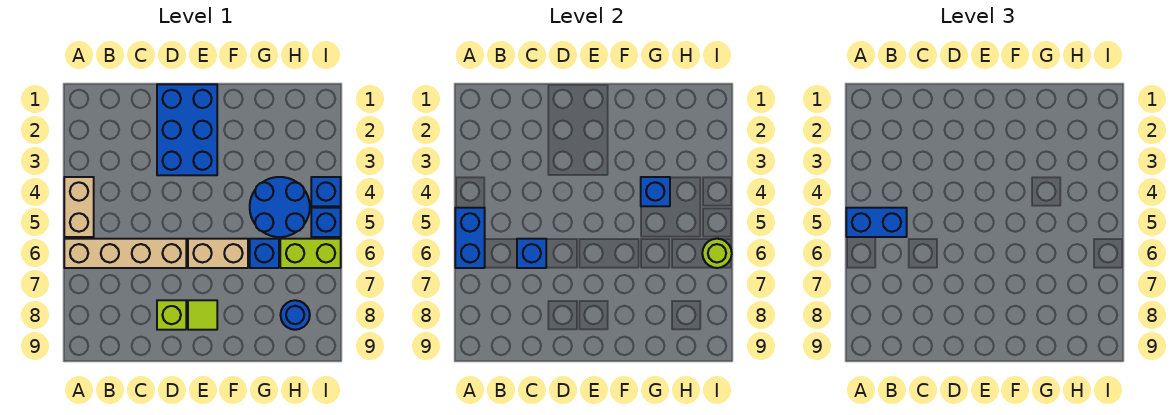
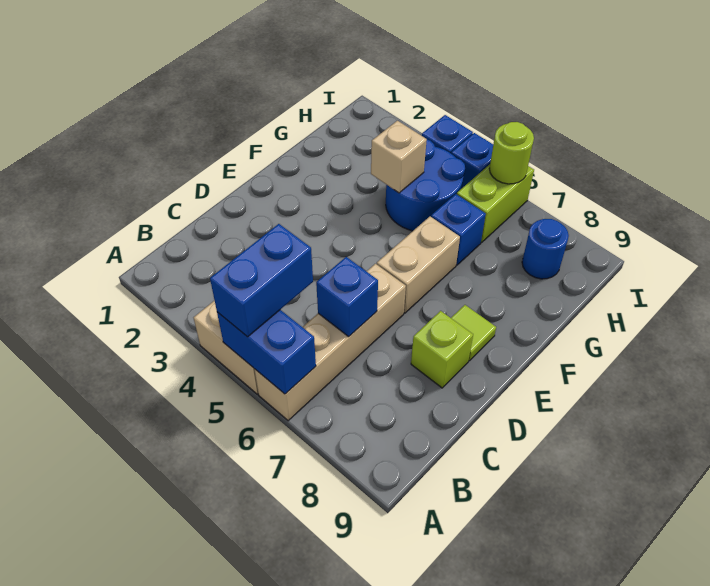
blue brick D1:E3 level 1 -> none
blue brick G4 level 2 -> tan brick G4 level 2

